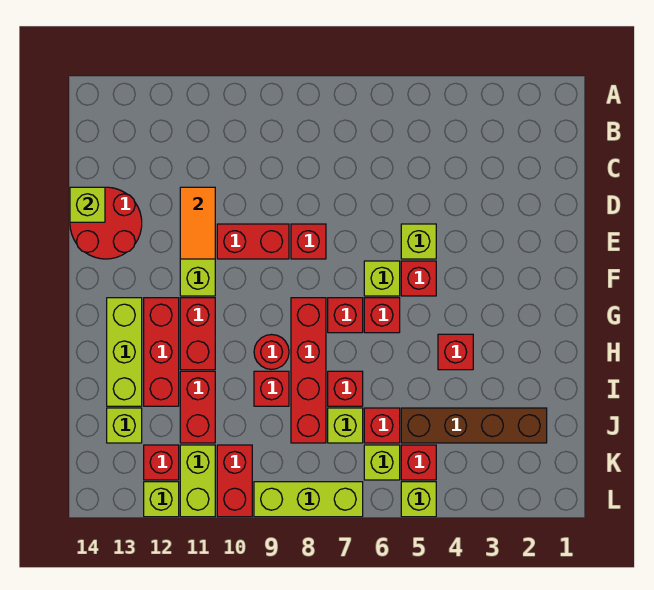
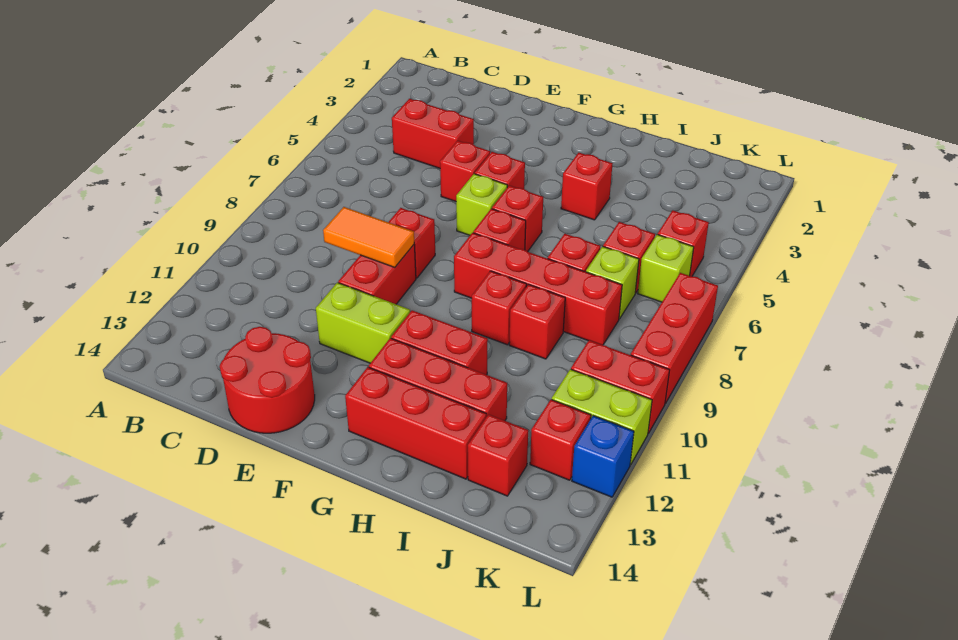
orange tile D11:E11 level 2 -> orange tile D9:E9 level 2
lime brick D14 level 2 -> none
lime brick E5 level 1 -> red brick E5 level 1
lime brick G13:I13 level 1 -> red brick G13:I13 level 1
red round brick H9 level 1 -> red brick H9 level 1
red brick I11:J11 level 1 -> red brick C4:D4 level 1
brown brick J2:J5 level 1 -> none
lime brick J13 level 1 -> red brick J13 level 1
lime brick L5 level 1 -> none
lime brick L7:L9 level 1 -> red brick L7:L9 level 1
lime brick L12 level 1 -> blue brick L12 level 1

